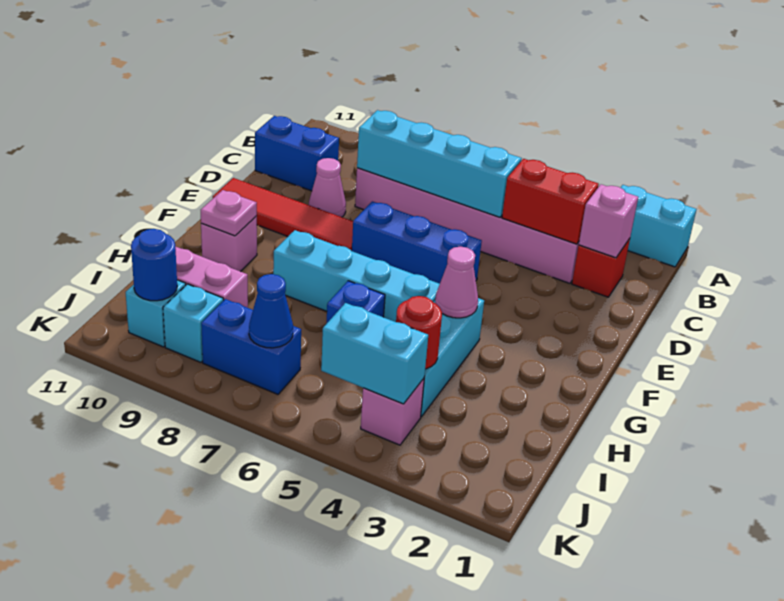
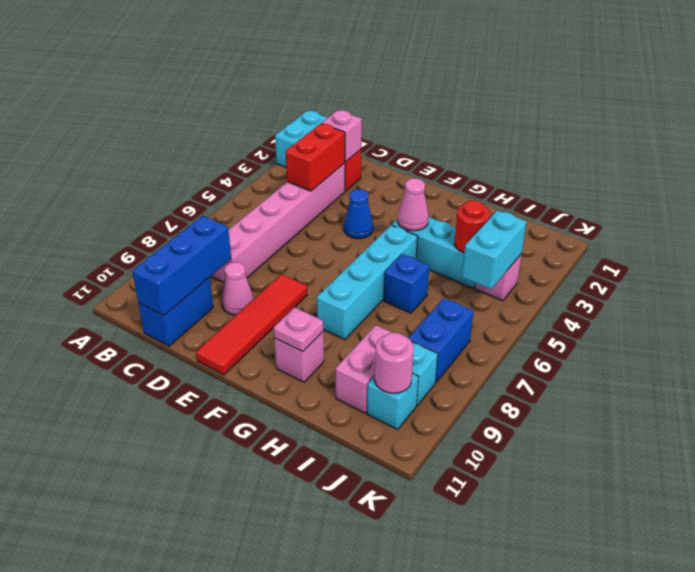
cyan brick C5:C8 level 2 -> none
blue brick E5:E7 level 1 -> blue brick C9:C11 level 2
blue cone J7 level 2 -> blue cone E4 level 1
blue round brick J10 level 2 -> pink round brick J10 level 2

